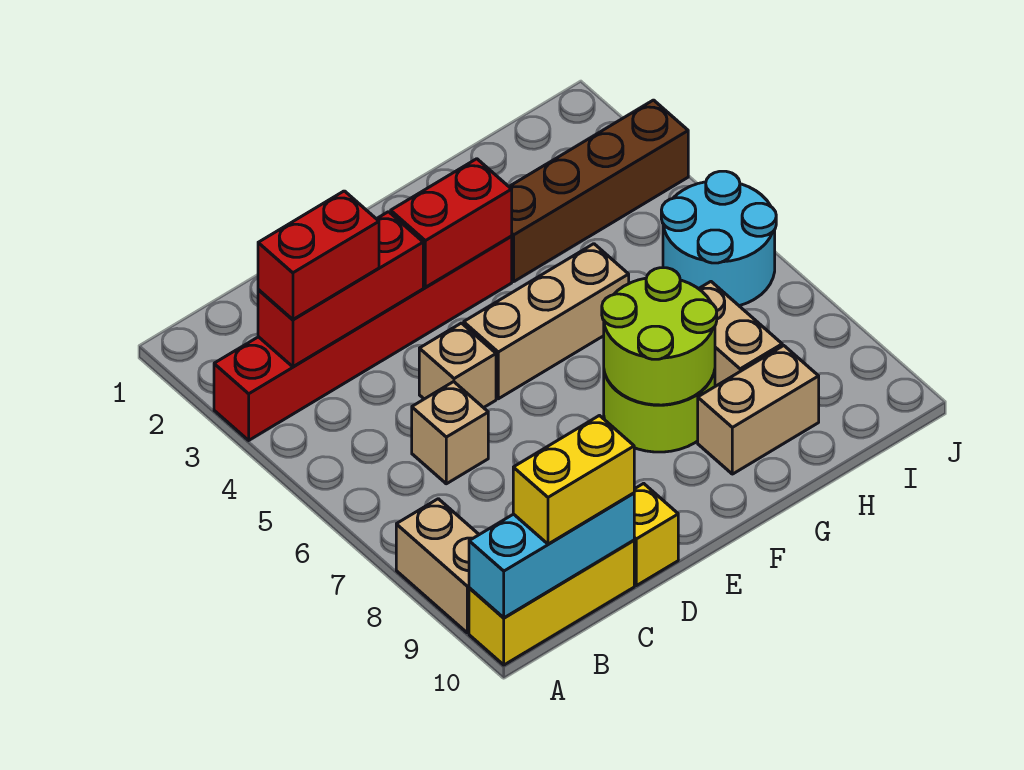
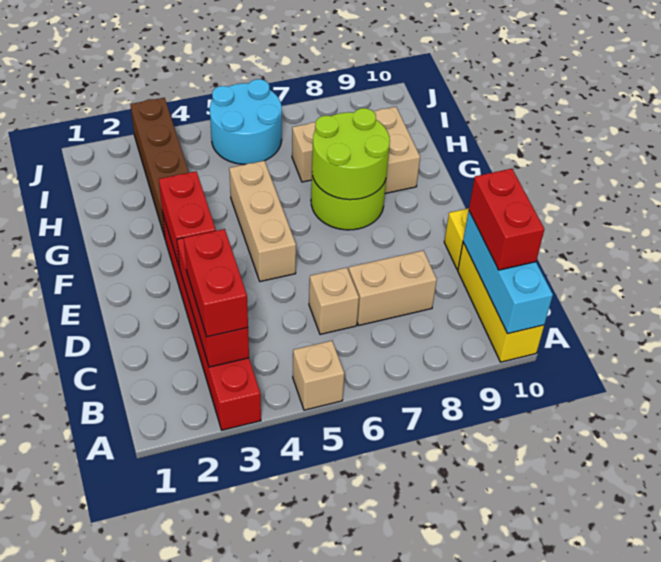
tan brick A8:A9 level 1 -> tan brick C7:C8 level 1
yellow brick B10:C10 level 3 -> red brick B10:C10 level 3
tan brick D5 level 1 -> tan brick A5 level 1

